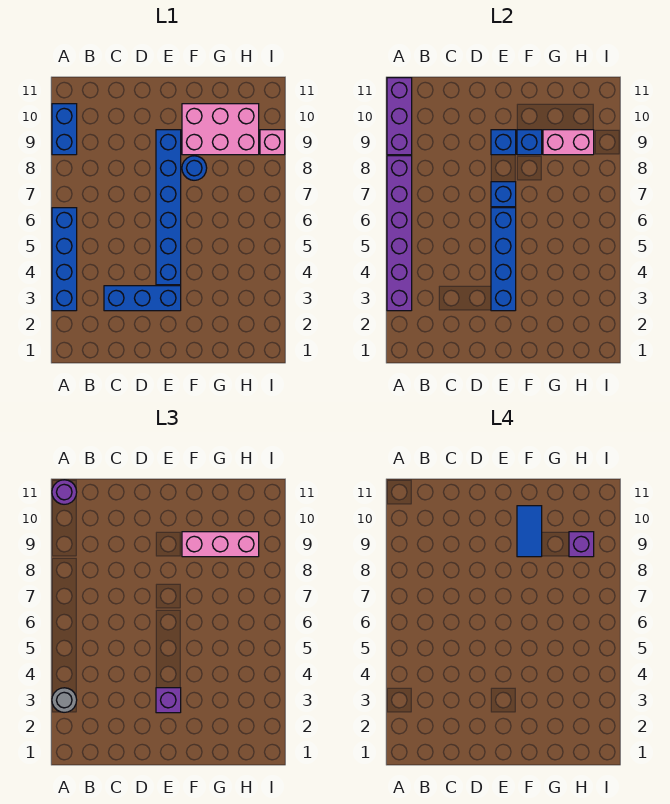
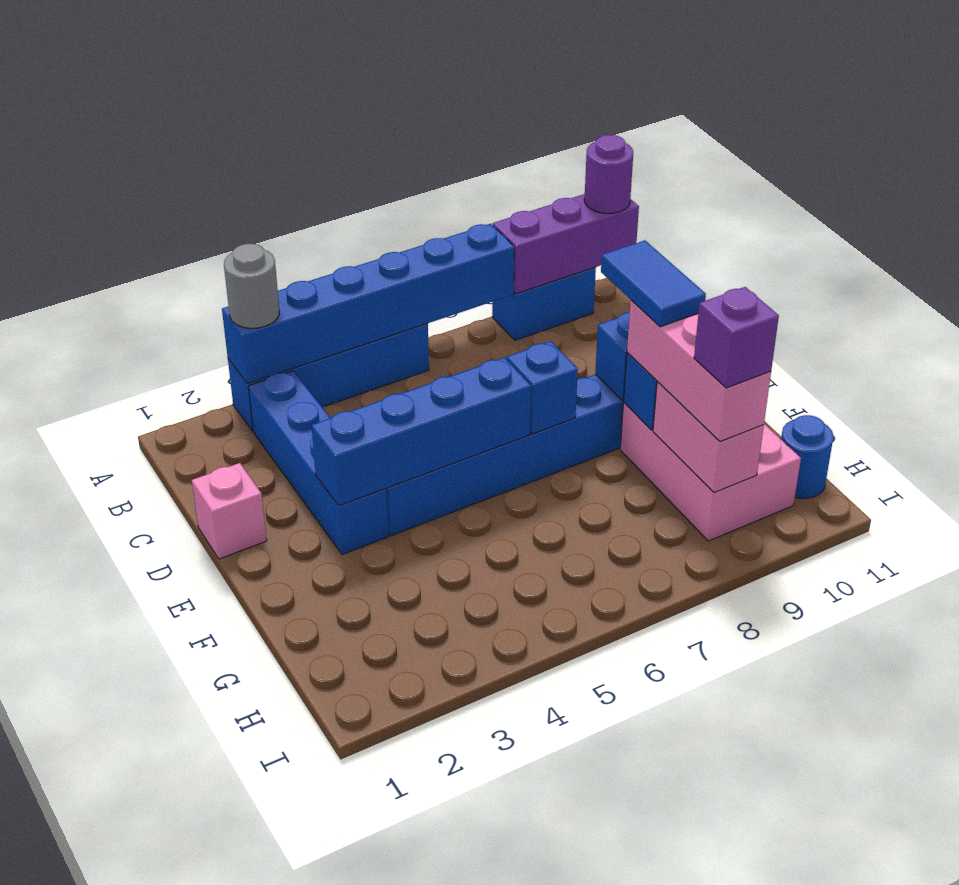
purple brick A3:A8 level 2 -> blue brick A3:A8 level 2
blue brick C3:E3 level 1 -> blue brick B3:E3 level 1
purple brick E3 level 3 -> none
blue round brick F8 level 1 -> blue round brick H11 level 1
blue tile F9:F10 level 4 -> blue tile E9:F9 level 4
pink brick I9 level 1 -> pink brick D1 level 1

